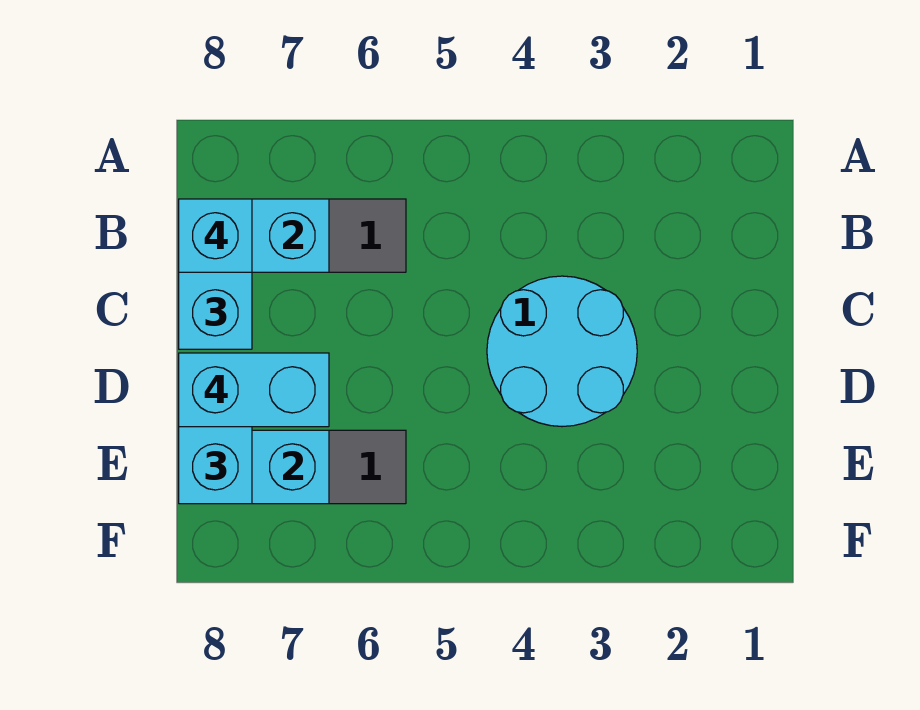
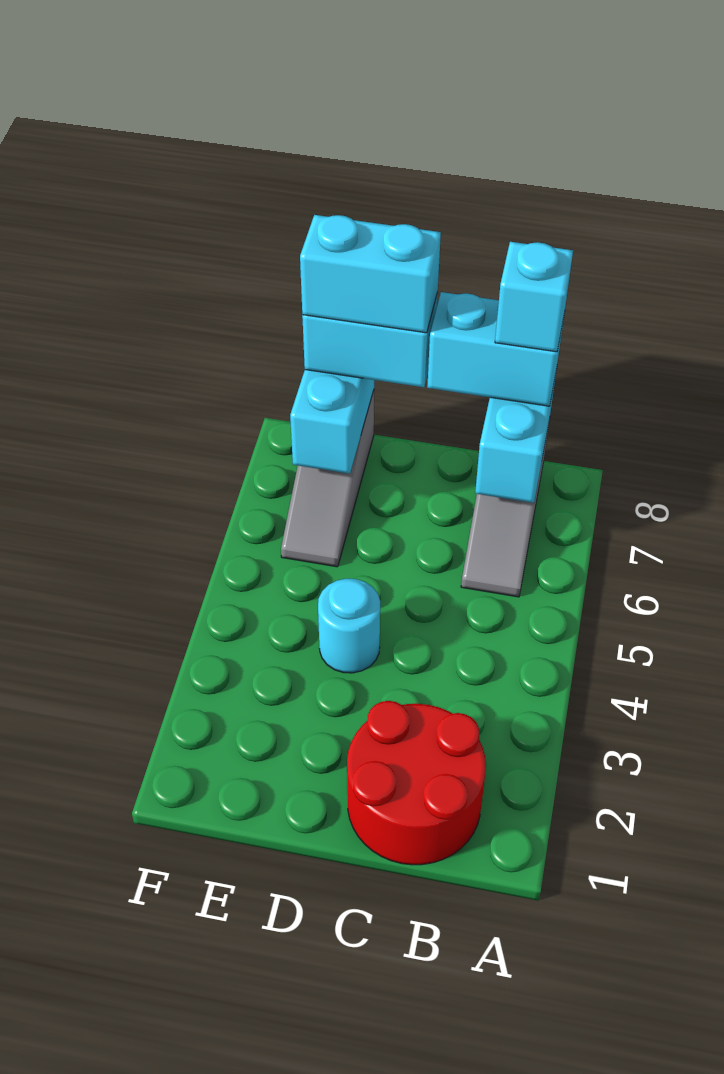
none -> red round brick B1:C2 level 1
cyan round brick C3:D4 level 1 -> cyan round brick D4 level 1
cyan brick D7:D8 level 4 -> cyan brick D8:E8 level 4

